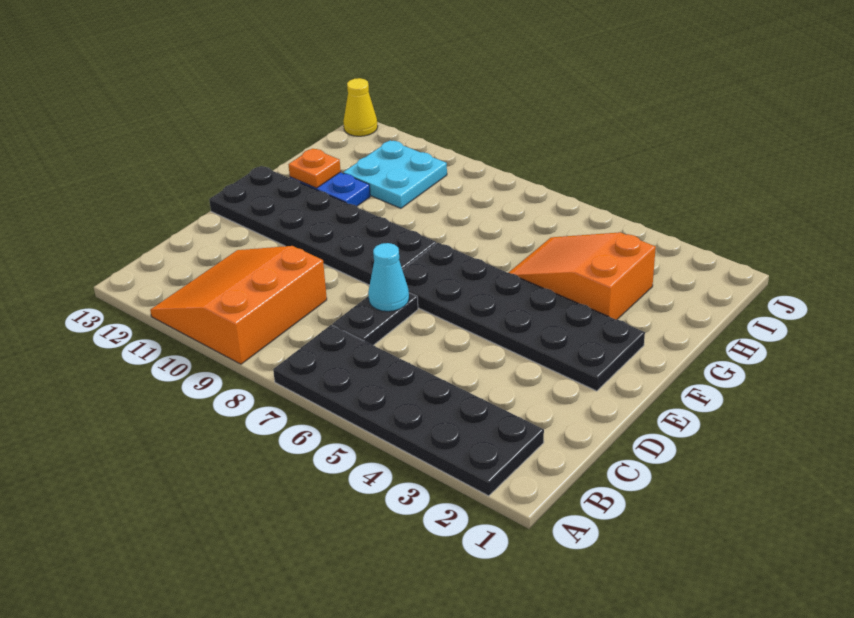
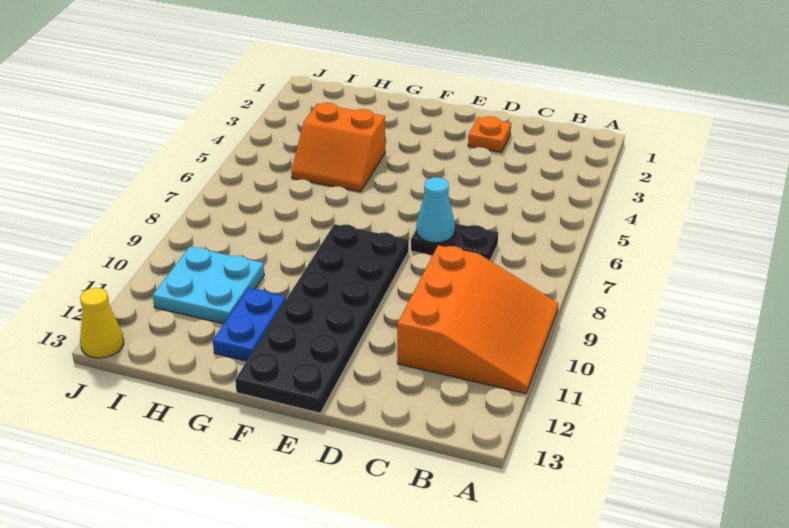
black plate A2:B7 level 1 -> none
orange slope A9:C11 level 1 top 9 -> orange slope A9:C11 level 1 top C
black plate E2:F7 level 1 -> none
orange slope G3:H5 level 1 top 3 -> orange slope G4:H5 level 1 top 4
orange plate G12 level 2 -> orange plate D2 level 1

